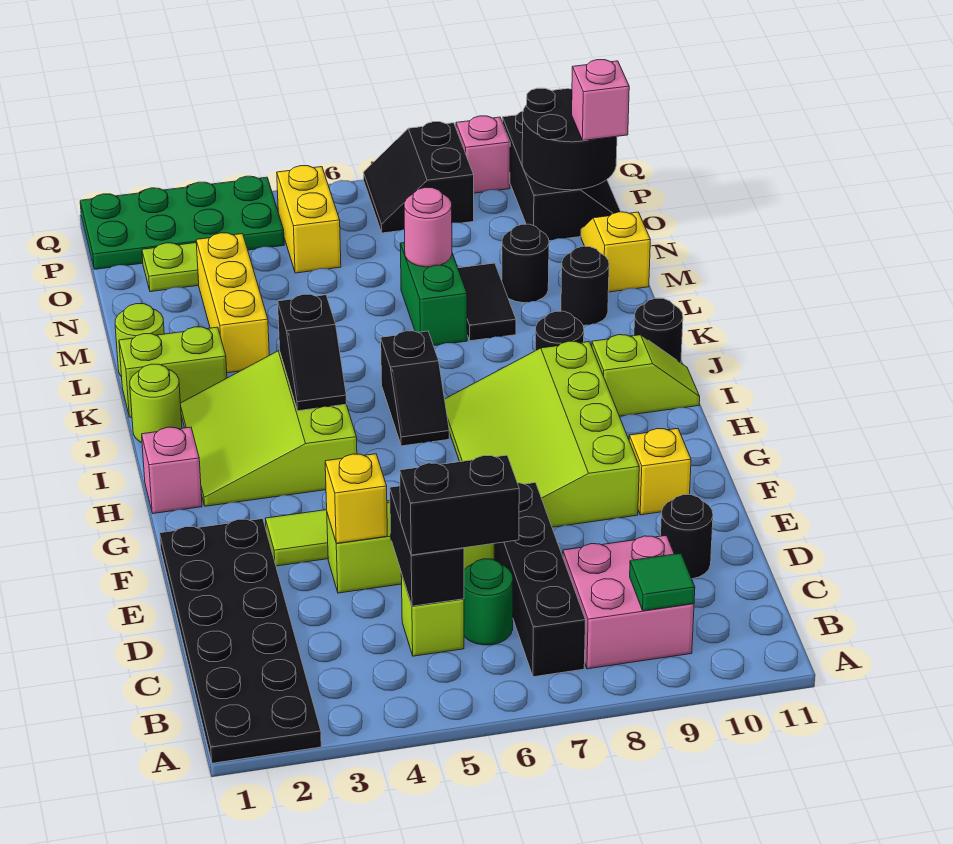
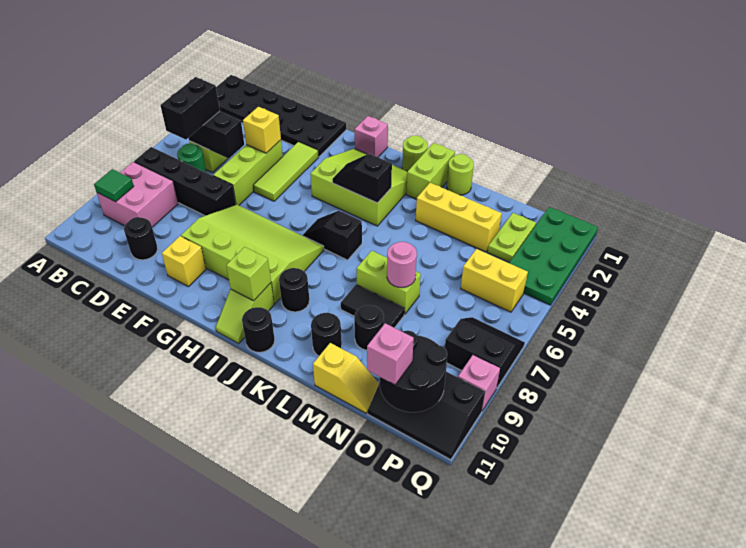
none -> lime brick I10 level 2
green brick L7:M7 level 1 -> lime brick L7:M7 level 1

